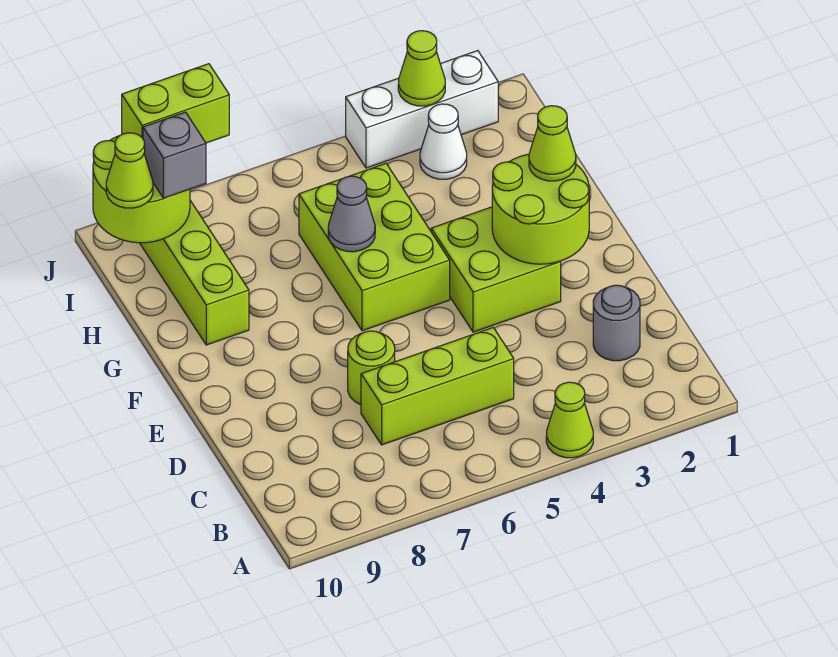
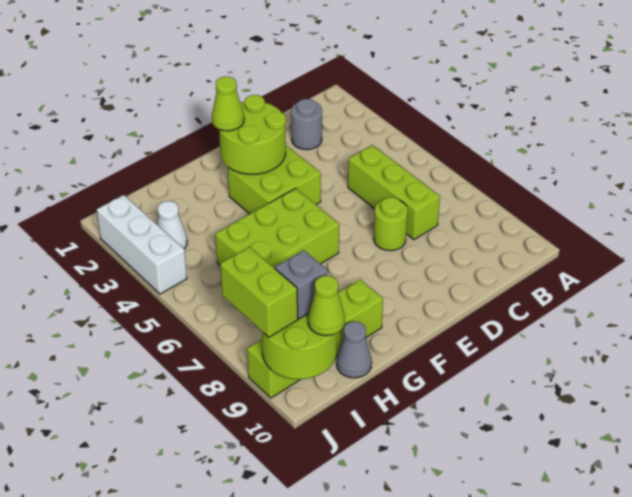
lime cone A4 level 1 -> none
grey cone G6 level 2 -> grey cone H10 level 1
lime cone J3 level 2 -> none

